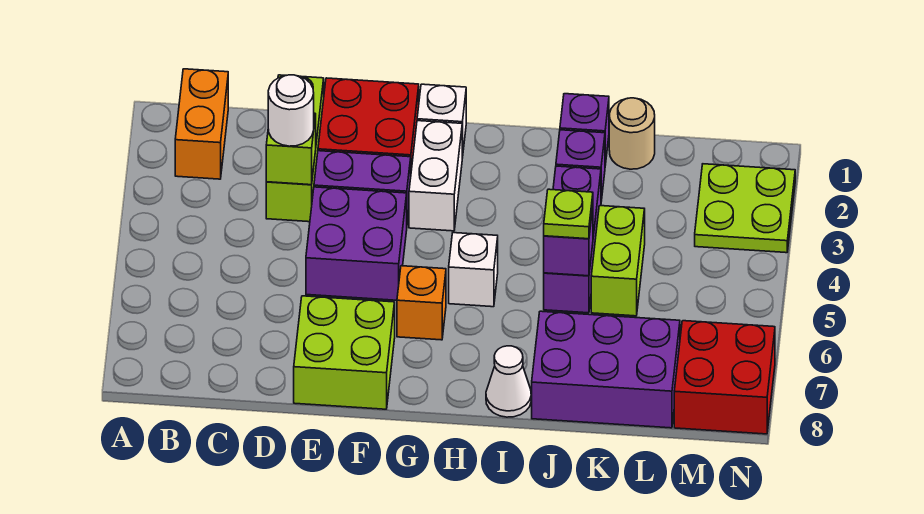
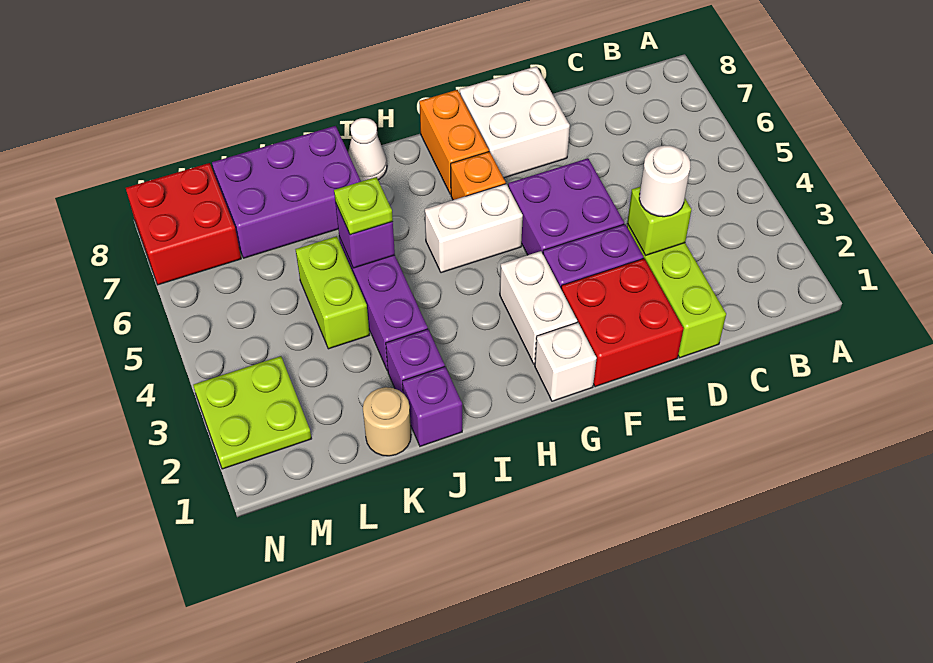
orange brick B1:B2 level 1 -> orange brick G7:G8 level 1
lime brick E7:F8 level 1 -> white brick E7:F8 level 1
white brick H5 level 1 -> white brick G5:H5 level 1

